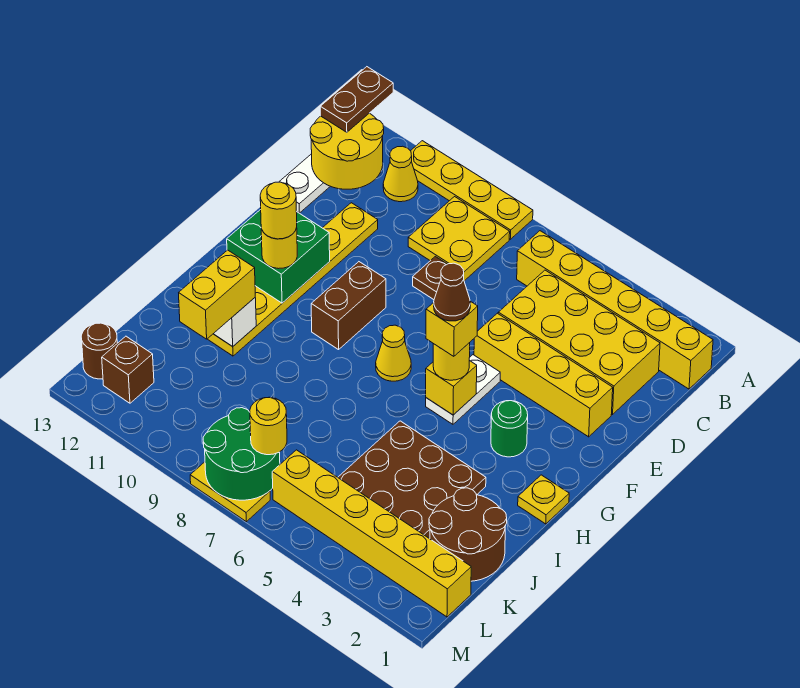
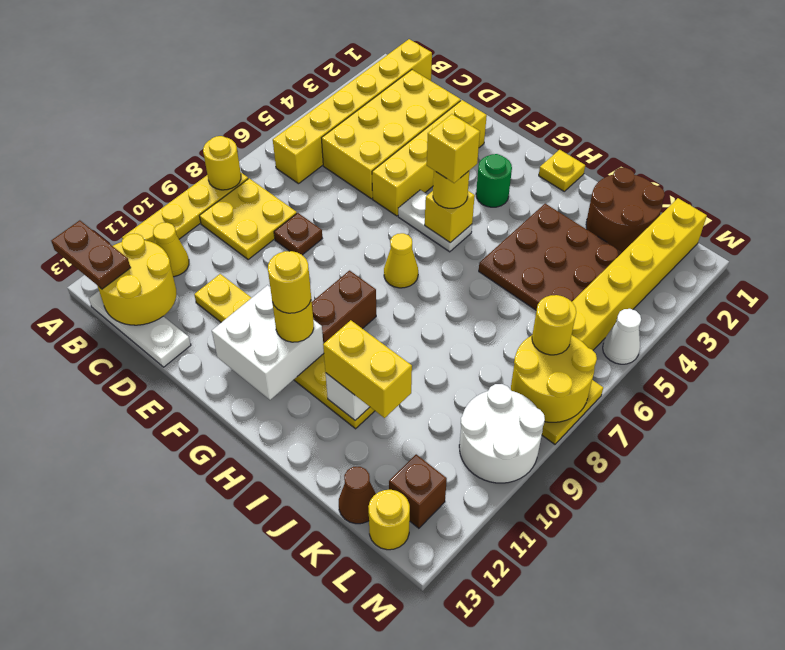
none -> yellow round brick A8 level 2
brown brick F9:G9 level 1 -> brown brick G9:G10 level 1
green brick F11:G12 level 2 -> white brick F11:G12 level 2
brown cone G5 level 5 -> brown cone K13 level 1
green round brick L7:M8 level 2 -> yellow round brick L7:M8 level 2
none -> white round brick L9:M10 level 1
brown round brick L13 level 1 -> yellow round brick L13 level 1
none -> white cone M5 level 1

